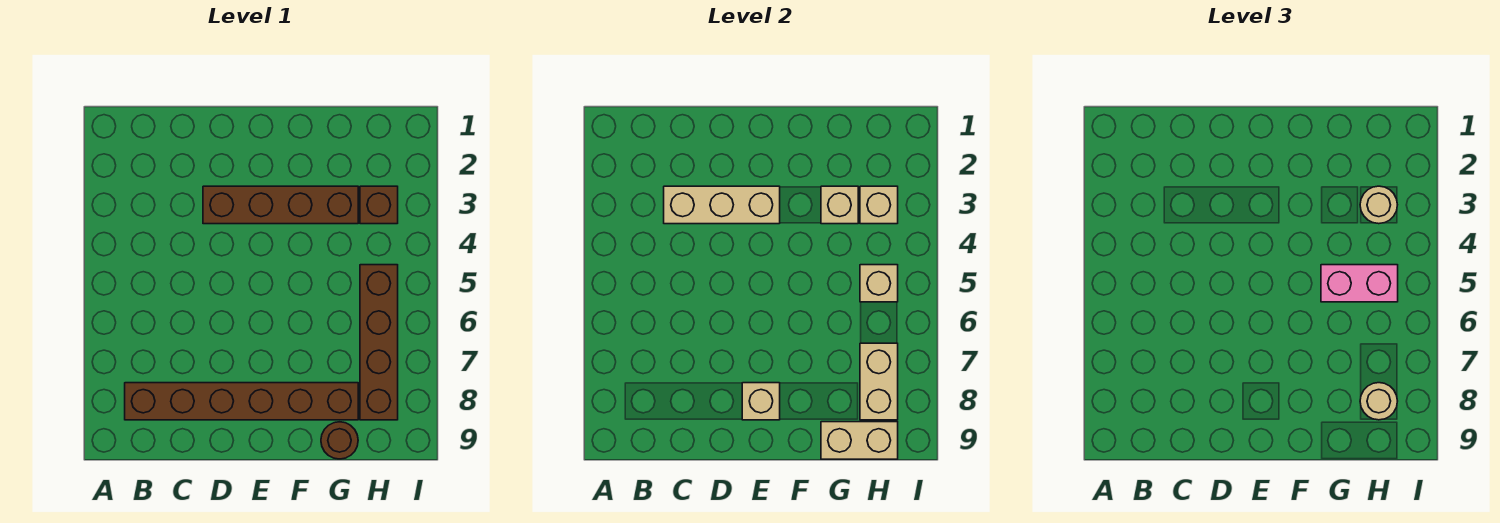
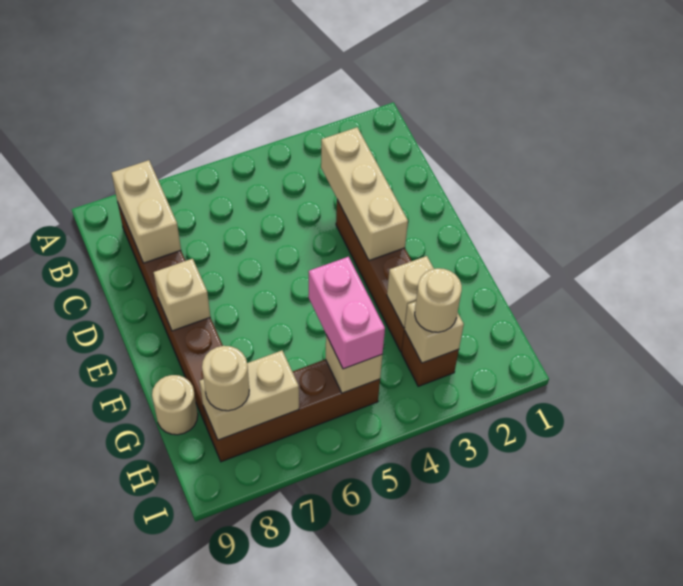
brown round brick G9 level 1 -> tan round brick G9 level 1
tan brick G9:H9 level 2 -> tan brick B8:C8 level 2

